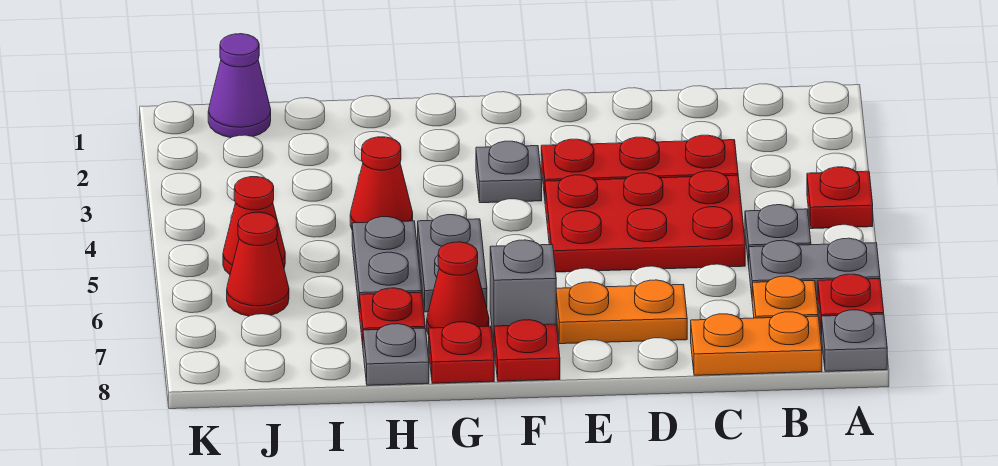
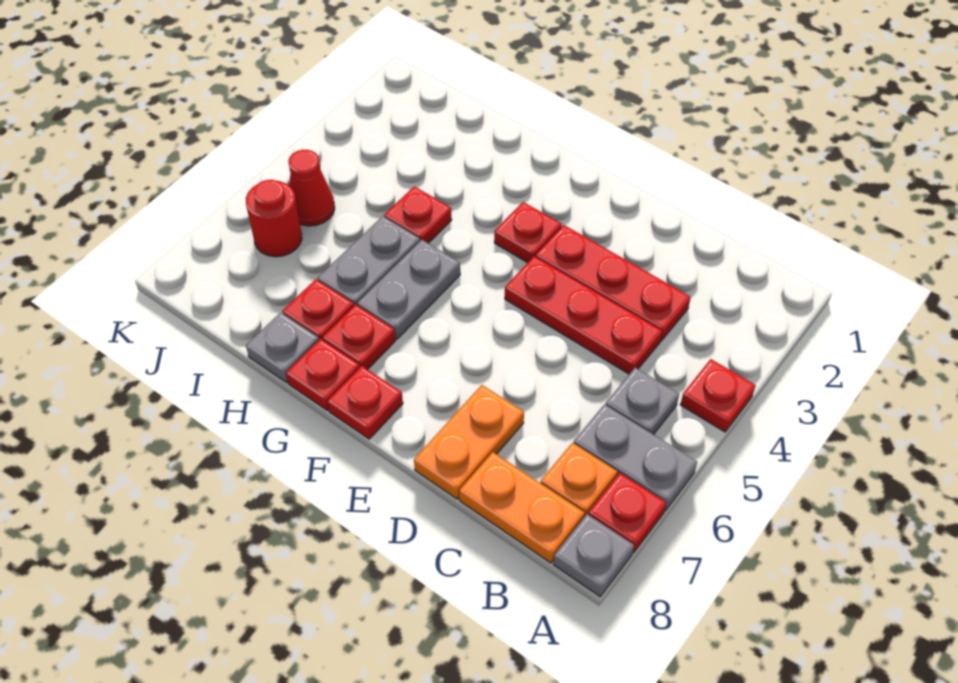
red plate C4:E5 level 1 -> red plate C4:E4 level 1
orange plate D7:E7 level 1 -> orange plate D7:D8 level 1
grey plate F3 level 1 -> red plate F3 level 1
grey brick F7 level 1 -> none
red cone G7 level 1 -> red plate G7 level 1
red cone H4 level 1 -> red plate H4 level 1
purple cone J1 level 1 -> none
red cone J6 level 1 -> red round brick J6 level 1

